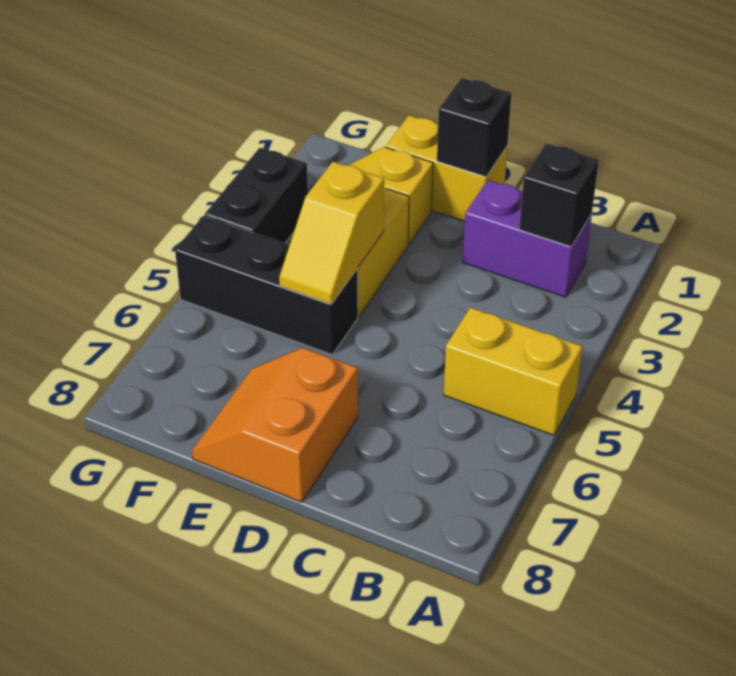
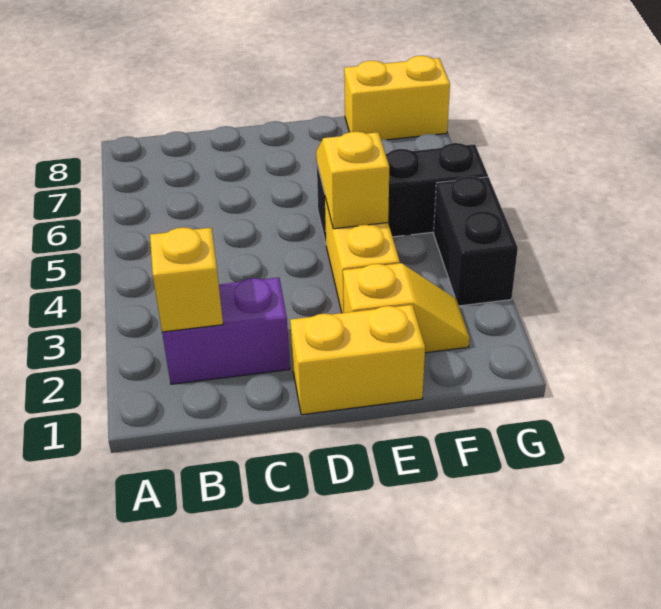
yellow brick A5:B5 level 1 -> yellow brick F8:G8 level 1
black brick B2 level 2 -> yellow brick B2 level 2
black brick D1 level 2 -> none
orange slope D7:E8 level 1 top D -> none

